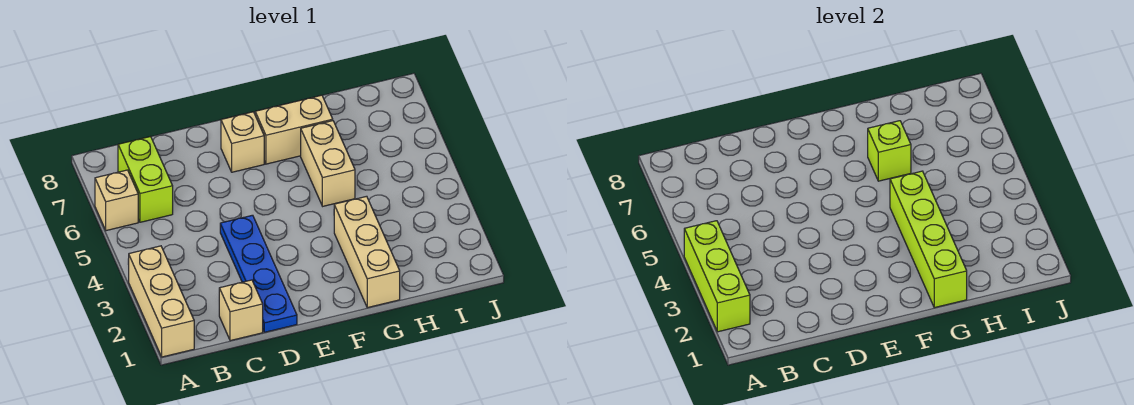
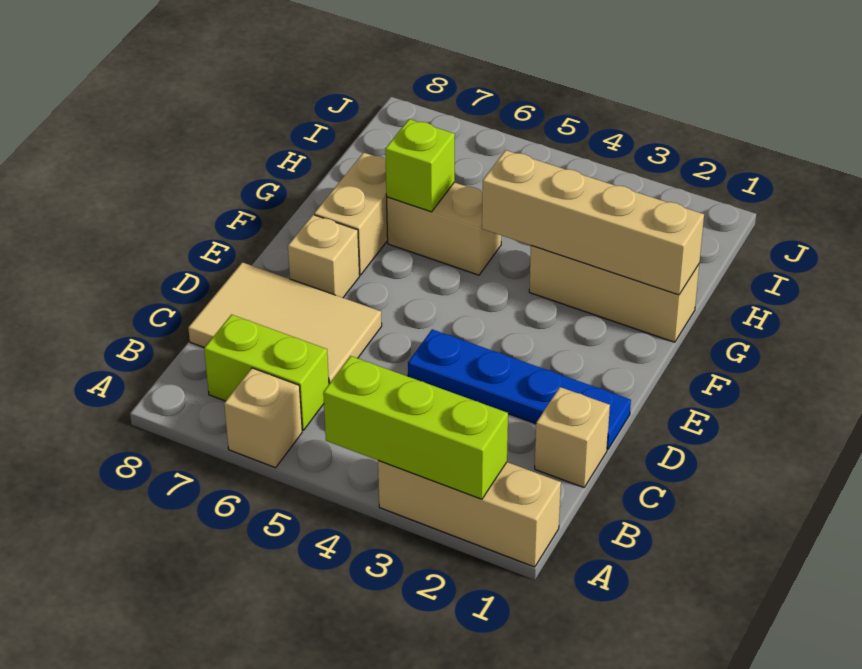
none -> tan tile C6:D8 level 1
lime brick G1:G4 level 2 -> tan brick G1:G4 level 2

